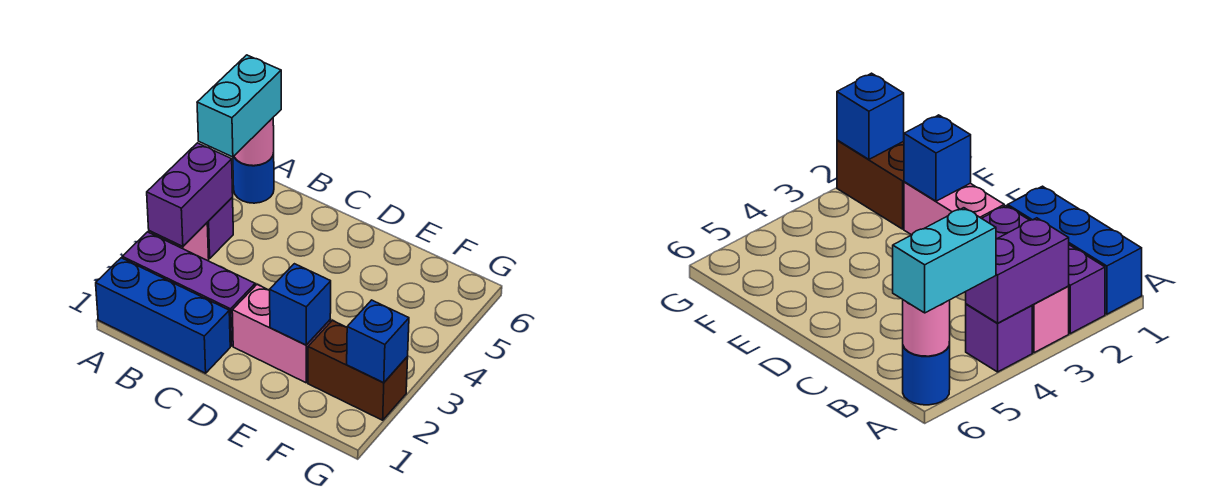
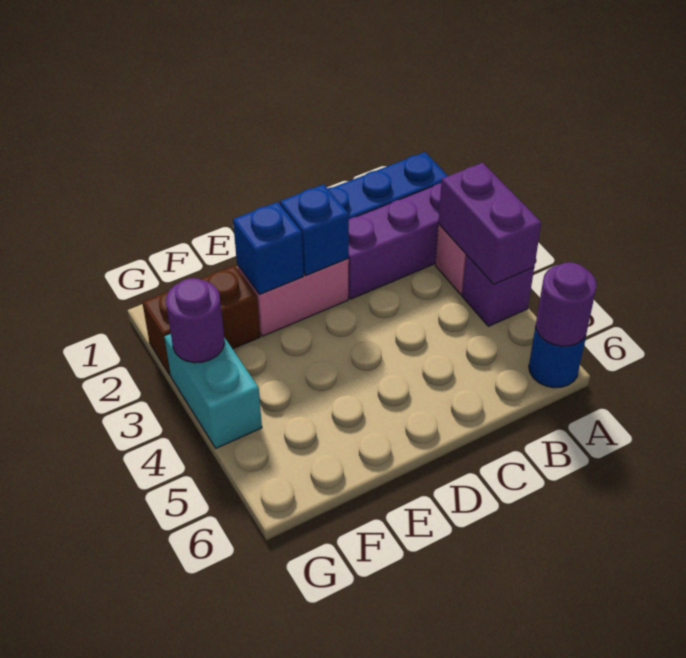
cyan brick A5:A6 level 3 -> cyan brick G3:G4 level 1
pink round brick A6 level 2 -> purple round brick A6 level 2
blue brick G2 level 2 -> blue brick D2 level 2
none -> purple round brick G3 level 2

